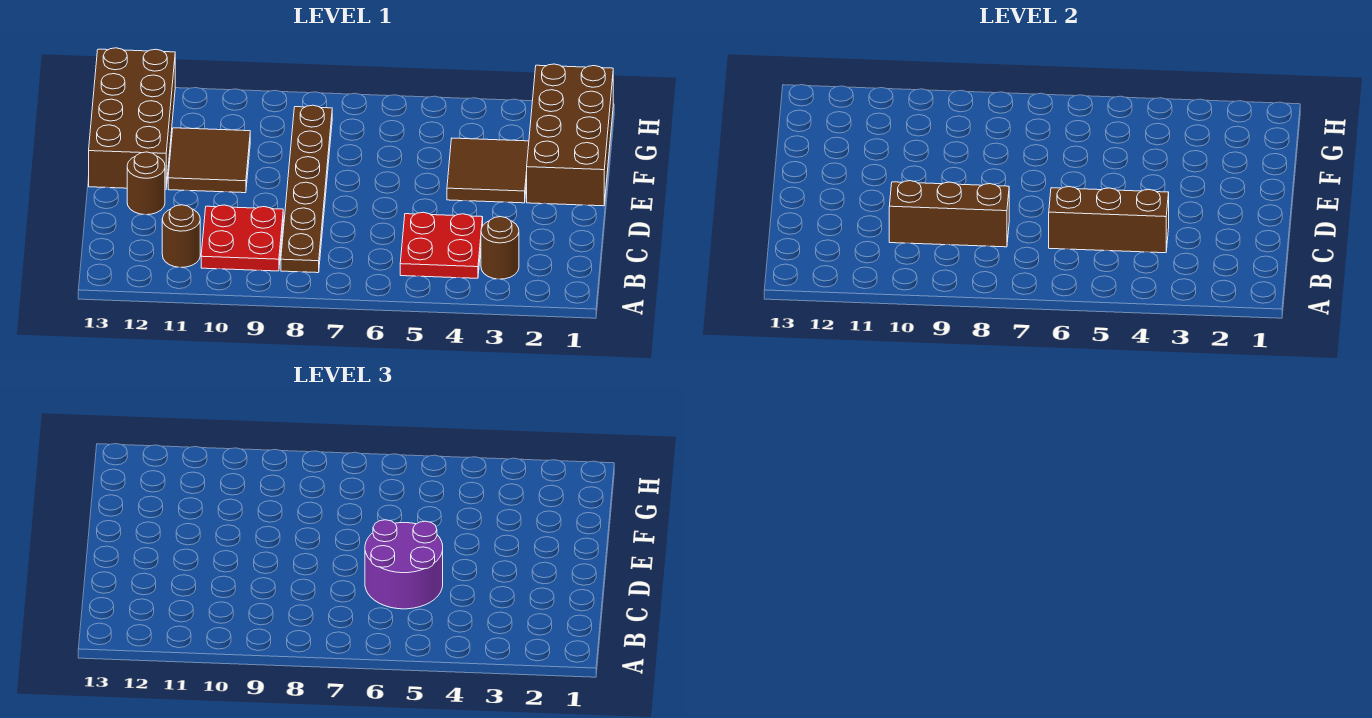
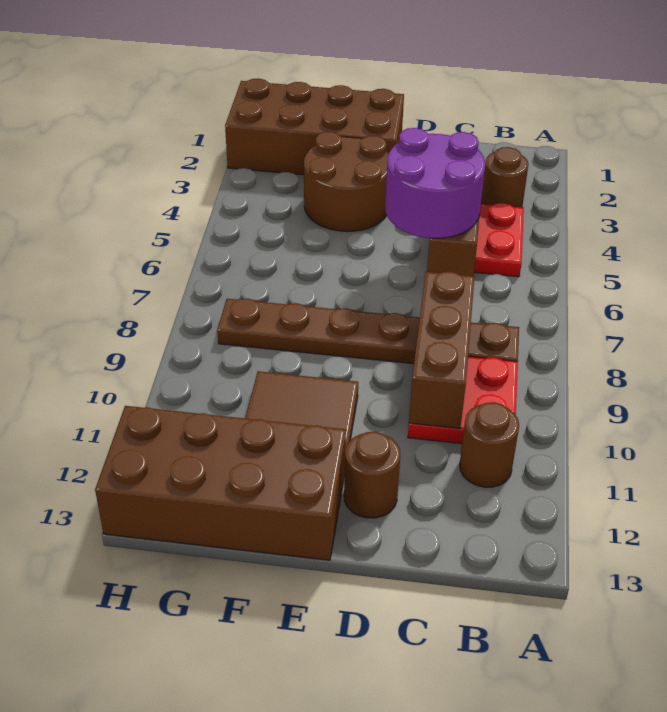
brown tile E3:F4 level 1 -> brown round brick E3:F4 level 1

